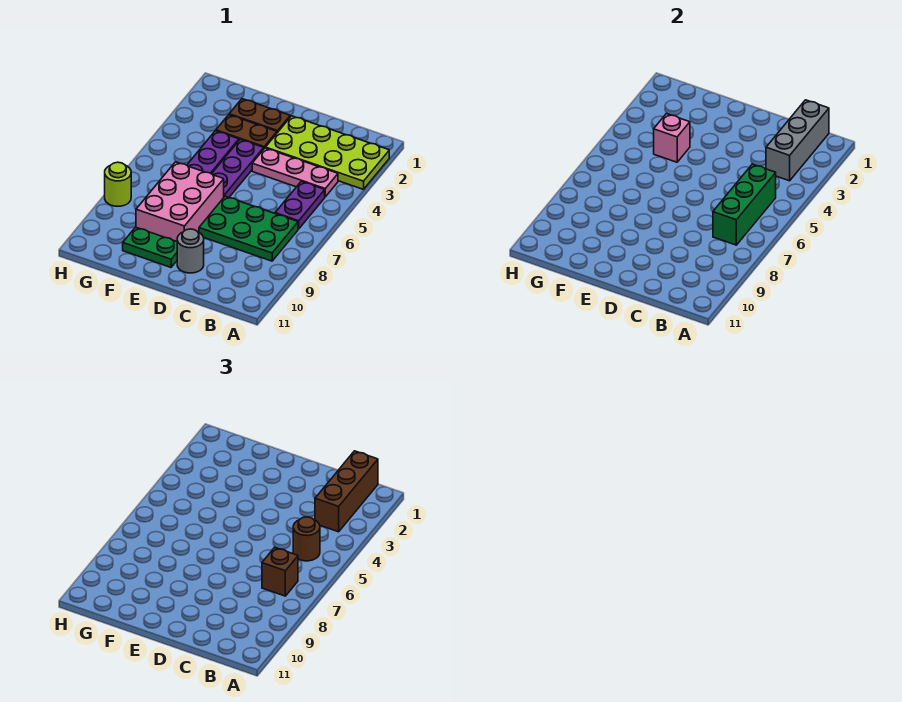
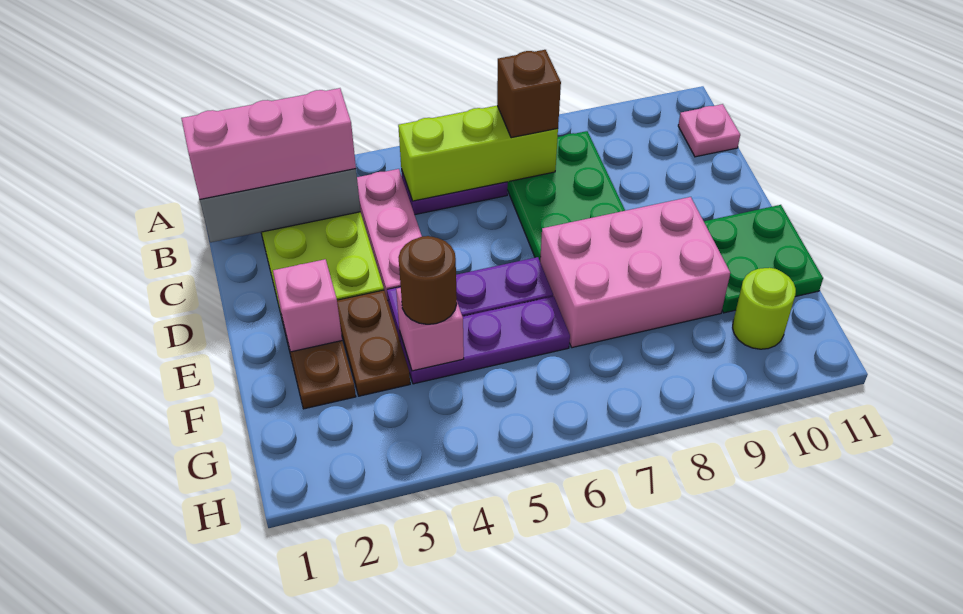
brown brick B1:B3 level 3 -> pink brick B1:B3 level 3
green brick B5:B7 level 2 -> lime brick B5:B7 level 2
brown round brick B5 level 3 -> brown round brick F4 level 3
none -> pink plate B11 level 1
grey round brick D10 level 1 -> none
none -> pink brick E2 level 2
green plate E10:F10 level 1 -> green plate E10:F11 level 1
lime round brick H8 level 1 -> lime round brick G10 level 1

